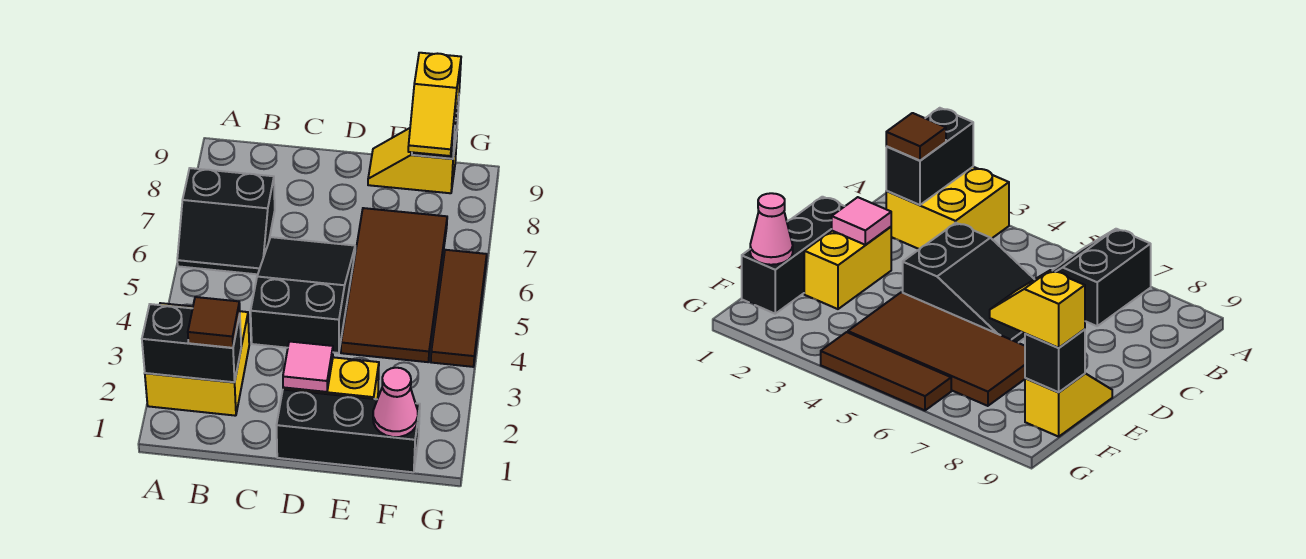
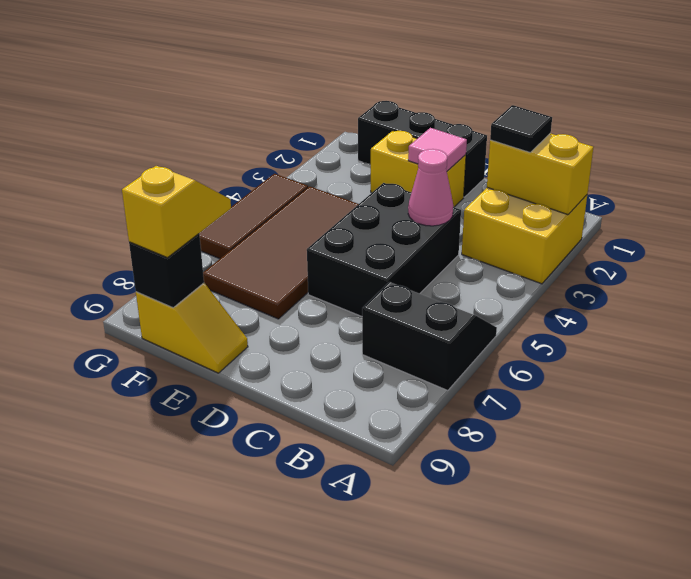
black brick A2:B2 level 2 -> yellow brick A2:B2 level 2
brown tile B2 level 3 -> black tile B2 level 3
black slope C4:D6 level 1 top 4 -> black brick C4:D6 level 1
pink cone F1 level 2 -> pink cone C4 level 2

